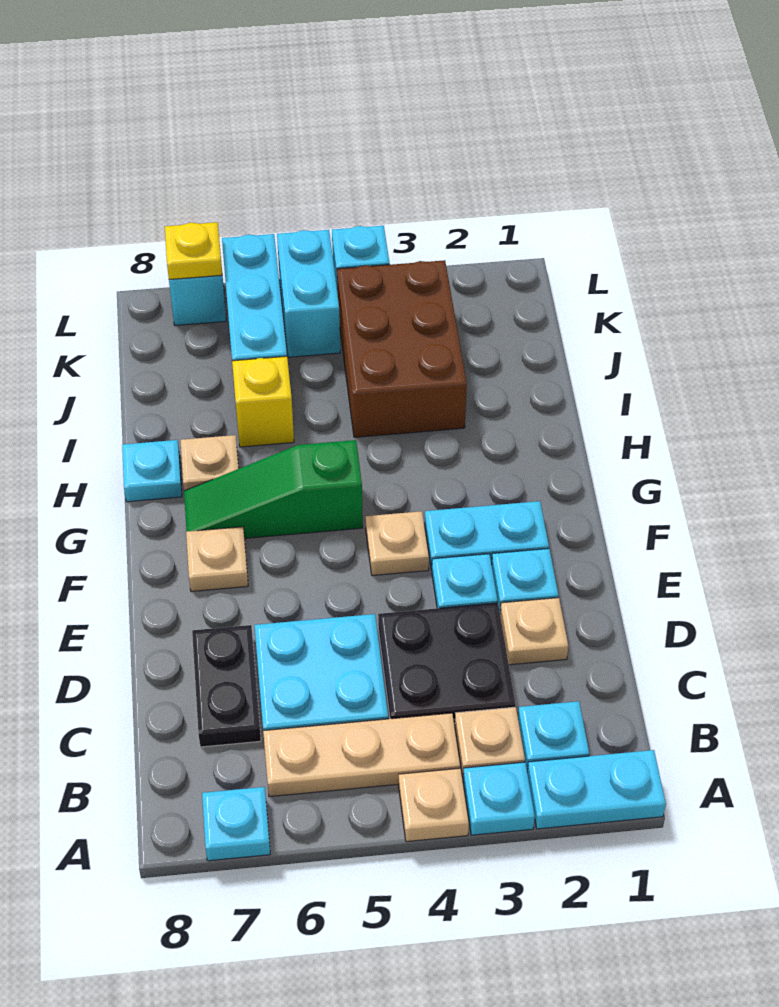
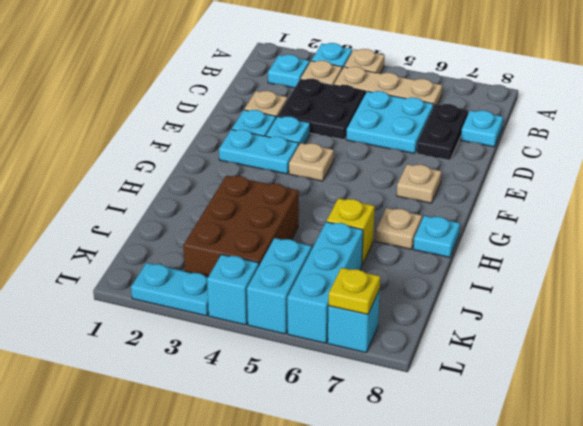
cyan plate A1:A2 level 1 -> cyan plate L2:L3 level 1
cyan plate A7 level 1 -> cyan plate C8 level 1
green slope G5:G7 level 1 top 5 -> none

